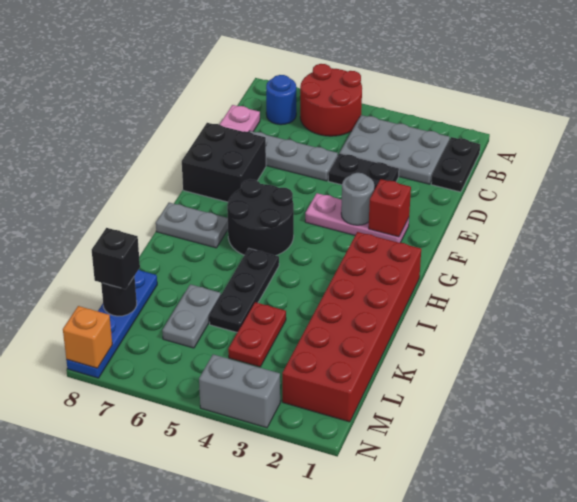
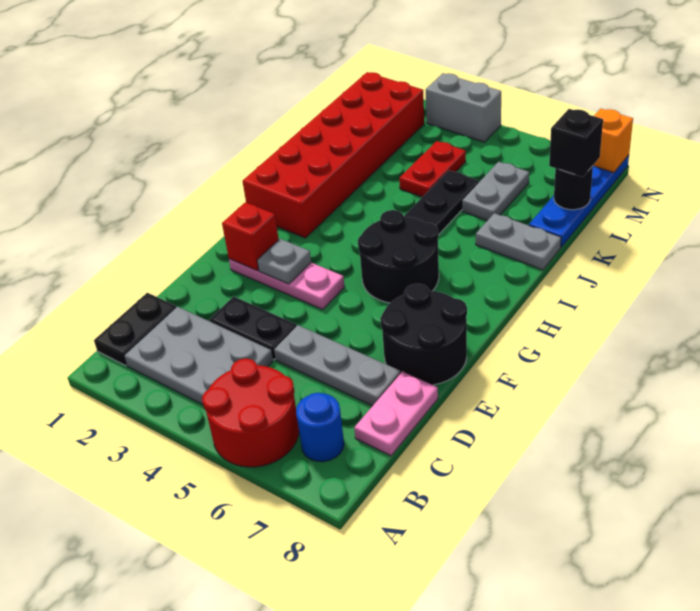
black brick E7:F8 level 1 -> black round brick E7:F8 level 1
grey round brick F3 level 2 -> grey plate F3 level 2
grey plate H7:H8 level 1 -> grey plate J7:J8 level 1

